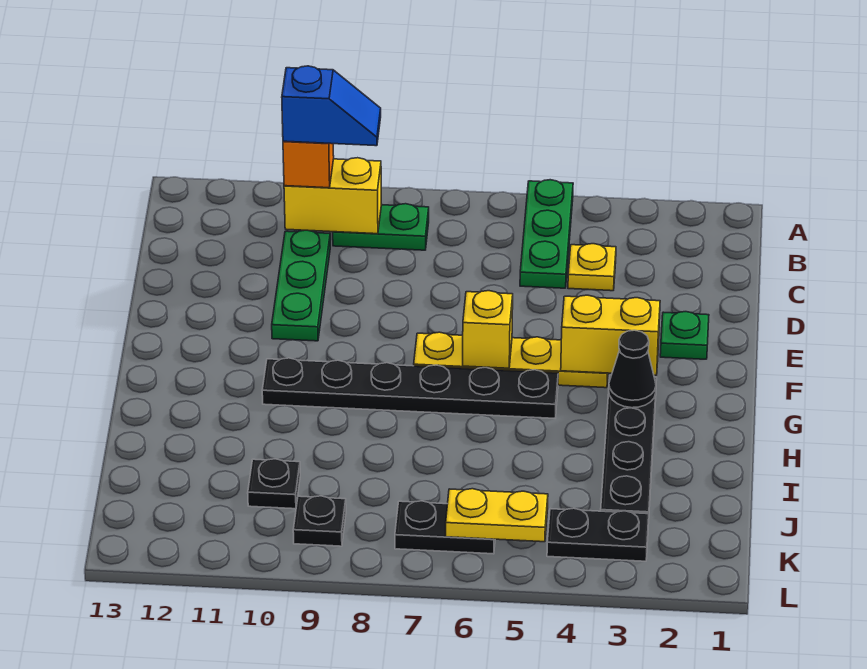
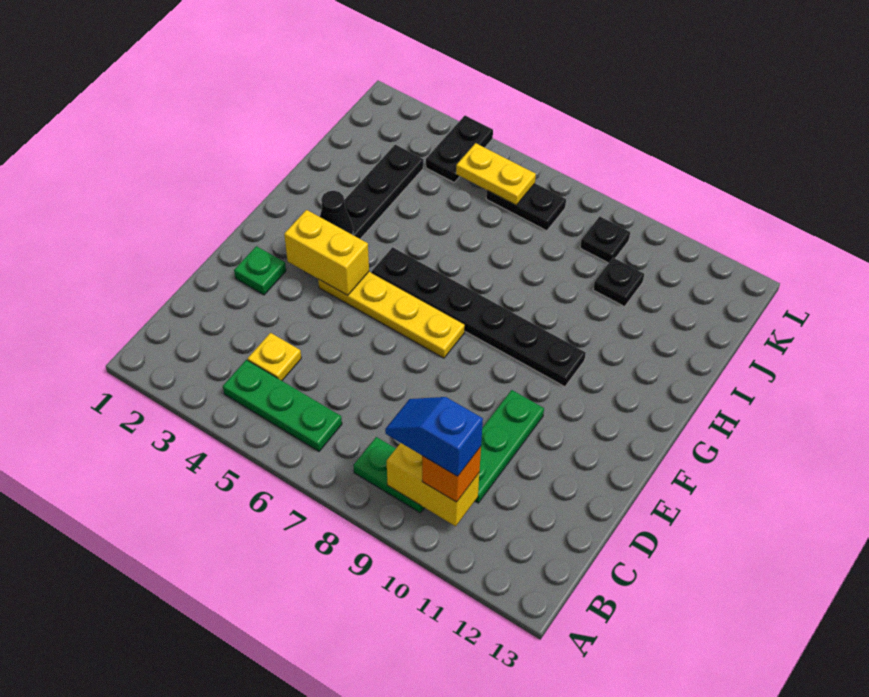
green plate A5:C5 level 1 -> green plate B4:B6 level 1
yellow brick F6 level 2 -> none
black plate K3:K4 level 1 -> black plate K4:L4 level 1

